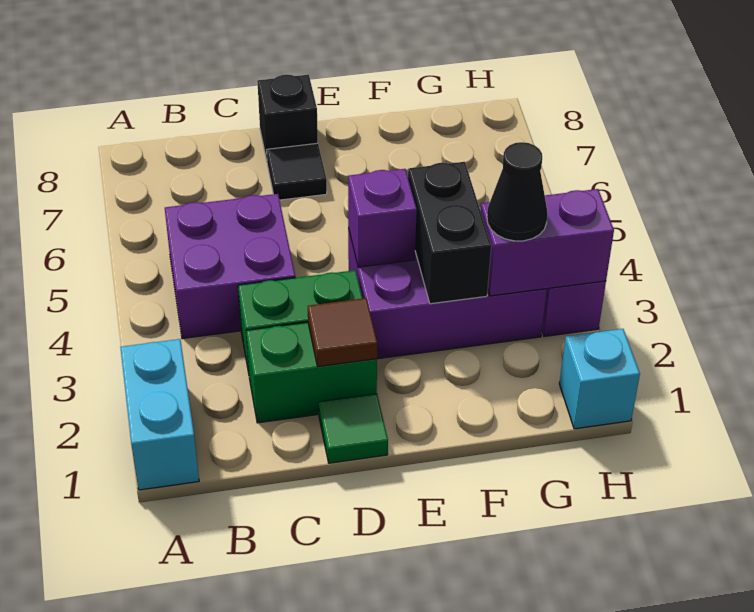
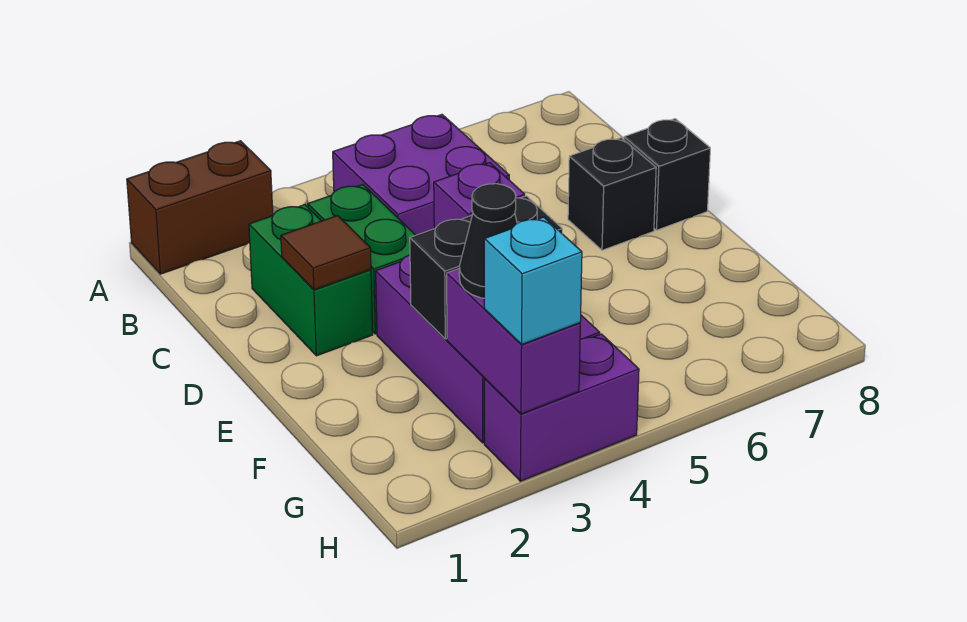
cyan brick A1:A2 level 1 -> brown brick A1:A2 level 1
green tile D1 level 1 -> none
black tile D7 level 1 -> black brick D7 level 1
cyan brick H1 level 1 -> cyan brick H3 level 3

